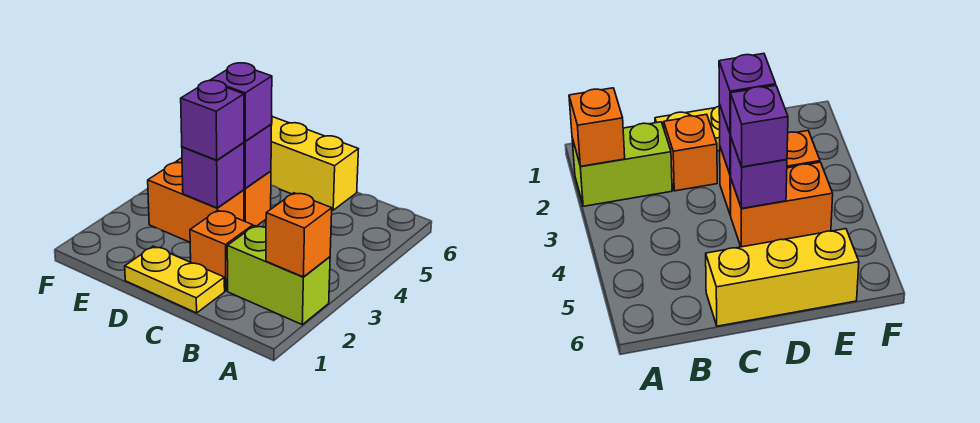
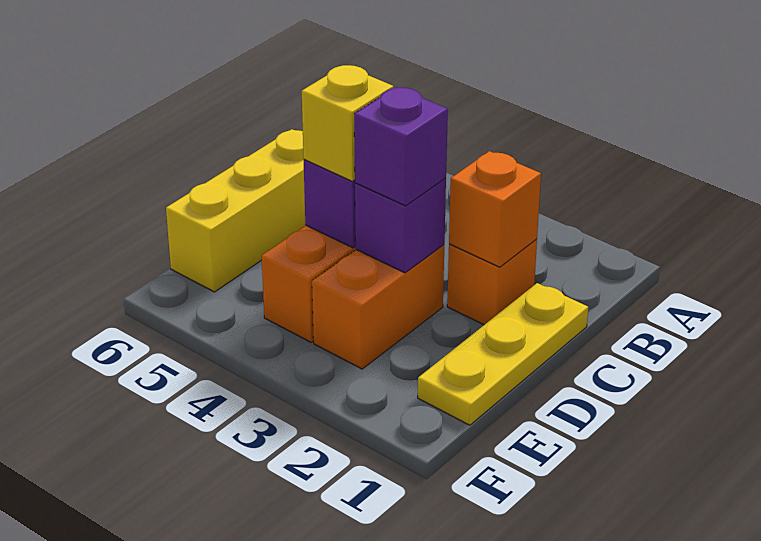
lime brick A2:B2 level 1 -> none
orange brick A2 level 2 -> orange brick C2 level 2
yellow plate C1:D1 level 1 -> yellow plate C1:E1 level 1
purple brick D4 level 3 -> yellow brick D4 level 3

